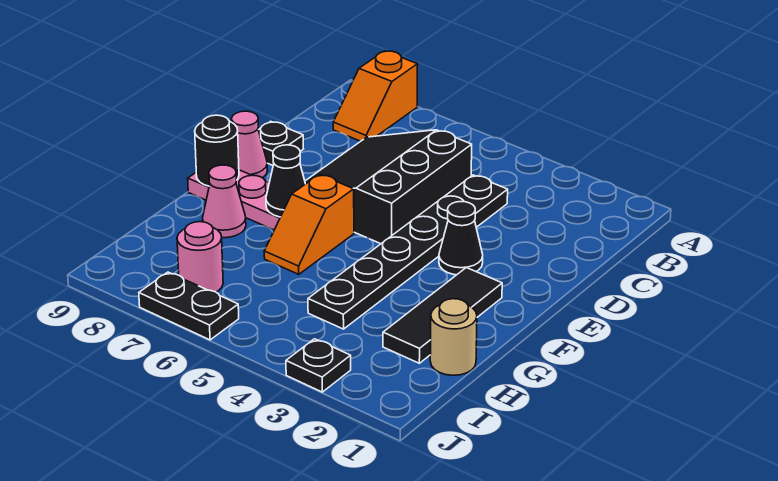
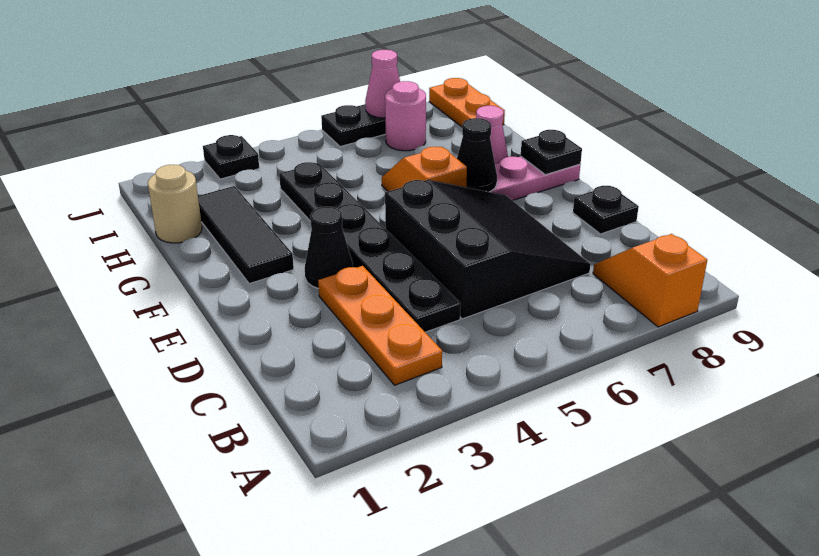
none -> orange plate B3:D3 level 1
pink cone E9 level 1 -> pink cone J7 level 2
black round brick F9 level 2 -> black plate F9 level 2
none -> orange plate I9:J9 level 1

